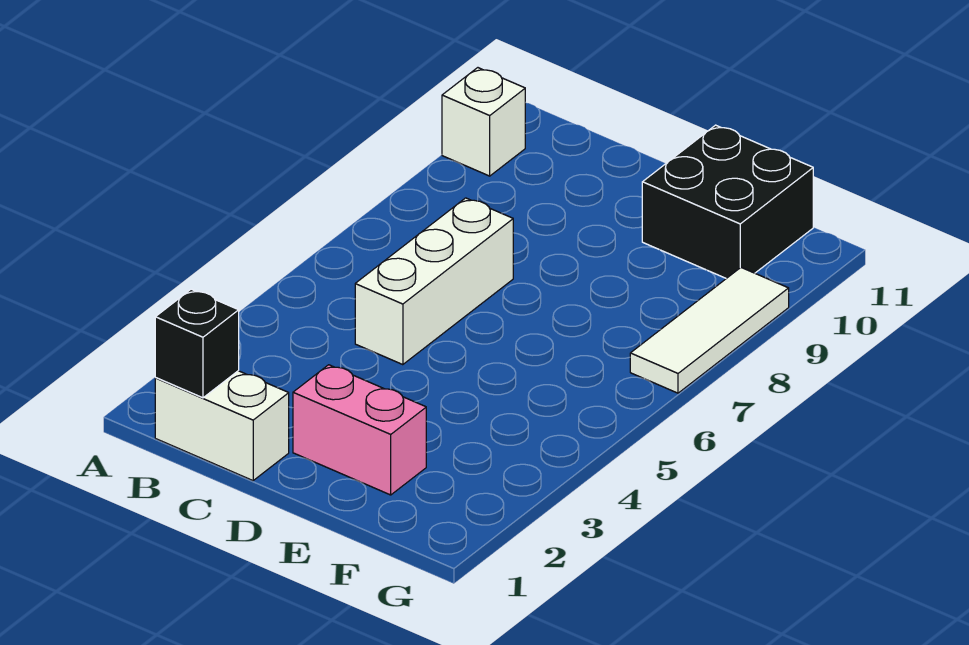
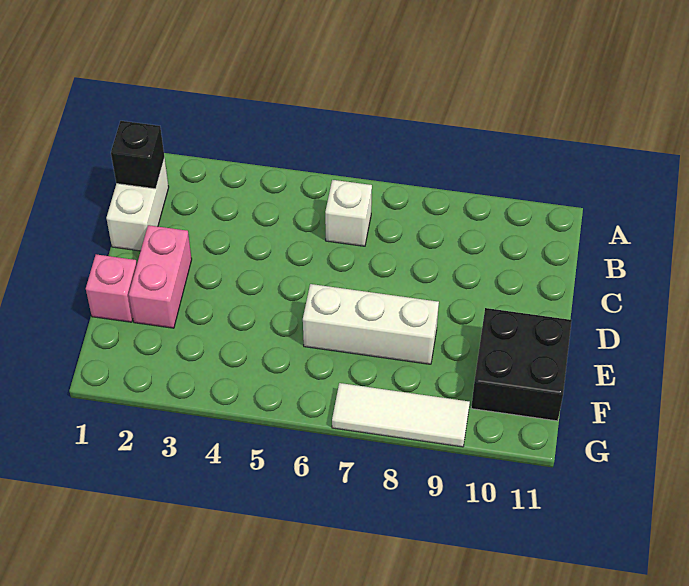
white brick A10 level 1 -> white brick B6 level 1
white brick C5:C7 level 1 -> white brick E6:E8 level 1
none -> pink brick E1 level 1

